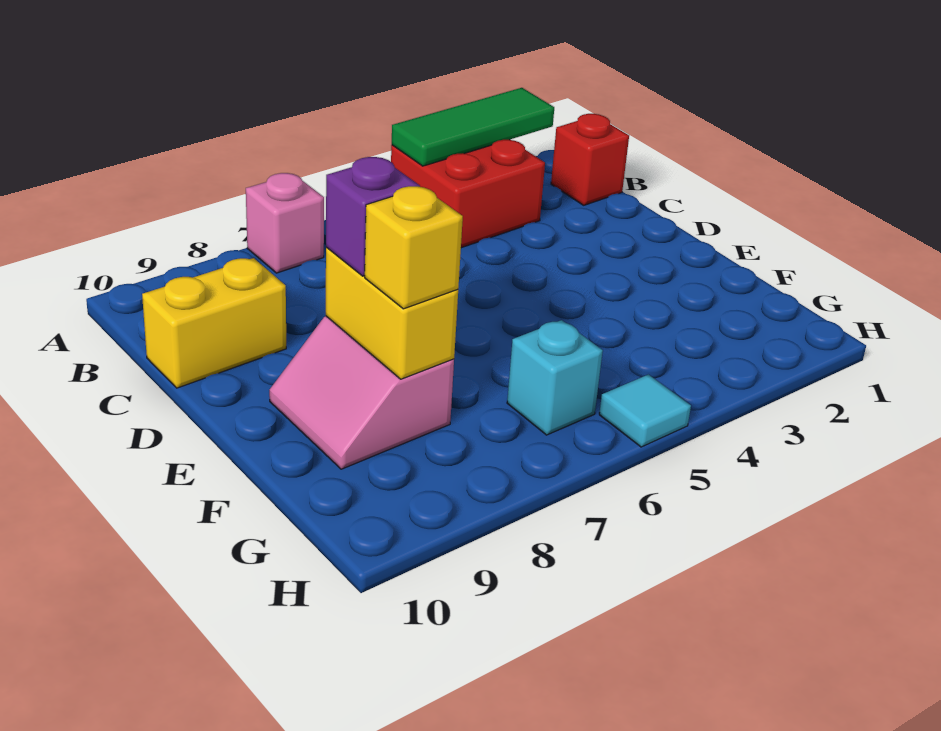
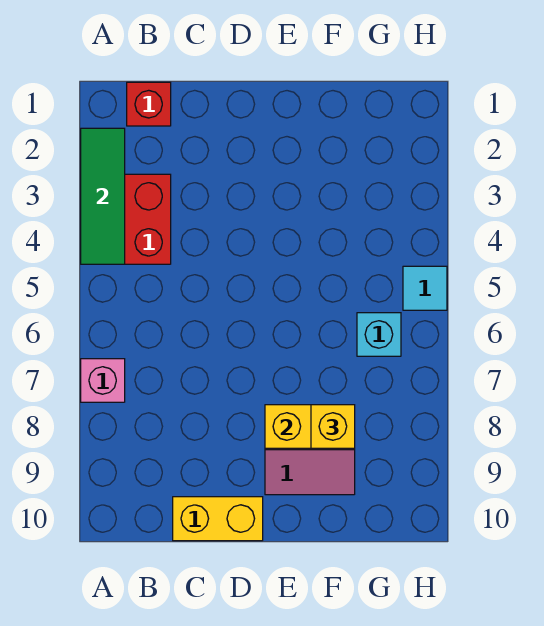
yellow brick C9:C10 level 1 -> yellow brick C10:D10 level 1
purple brick E8 level 3 -> none

